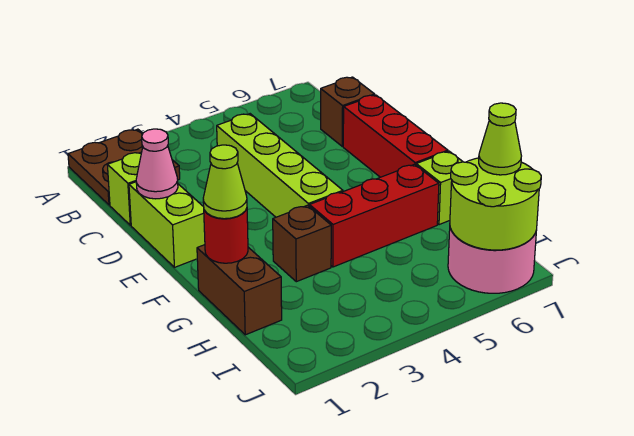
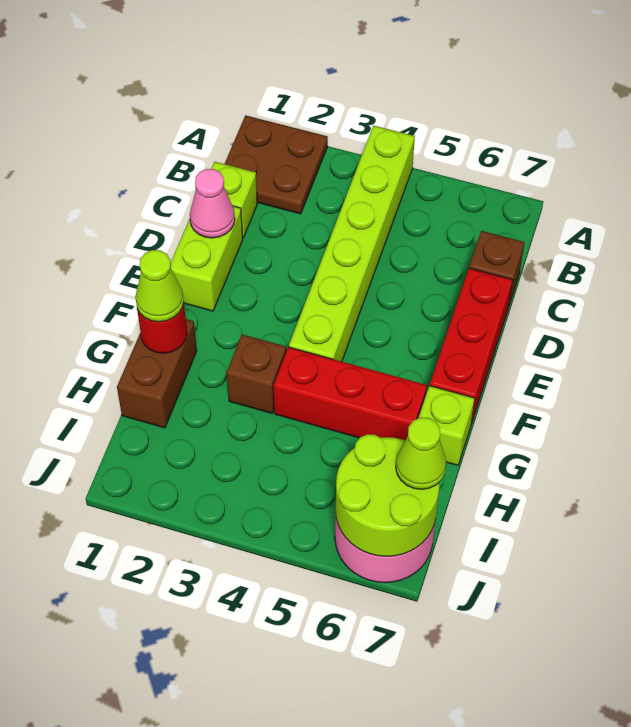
lime brick C4:F4 level 1 -> lime brick A4:F4 level 1

